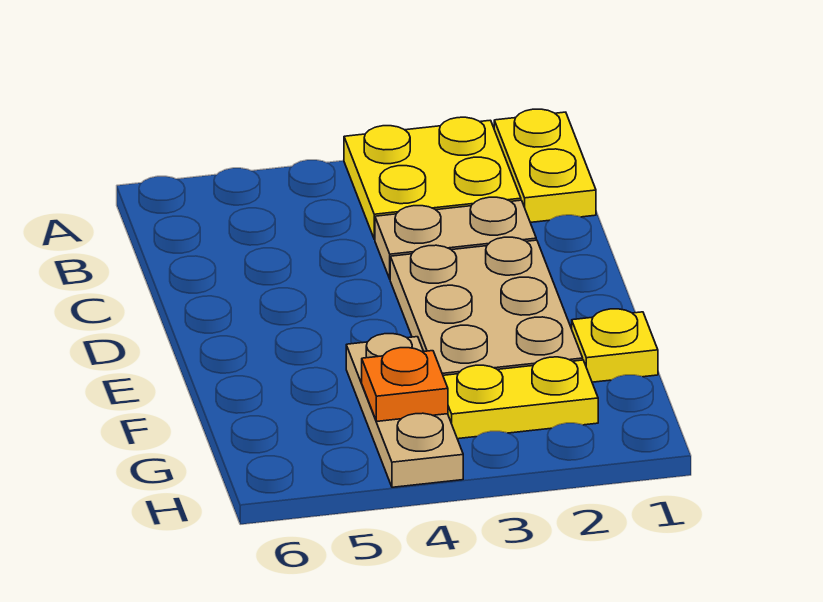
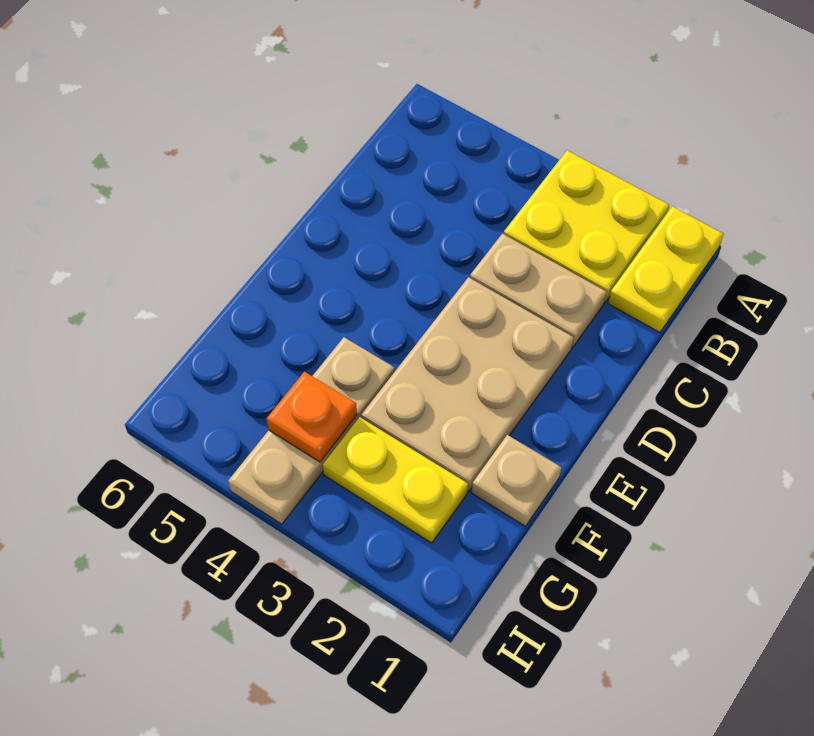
yellow plate F1 level 1 -> tan plate F1 level 1

